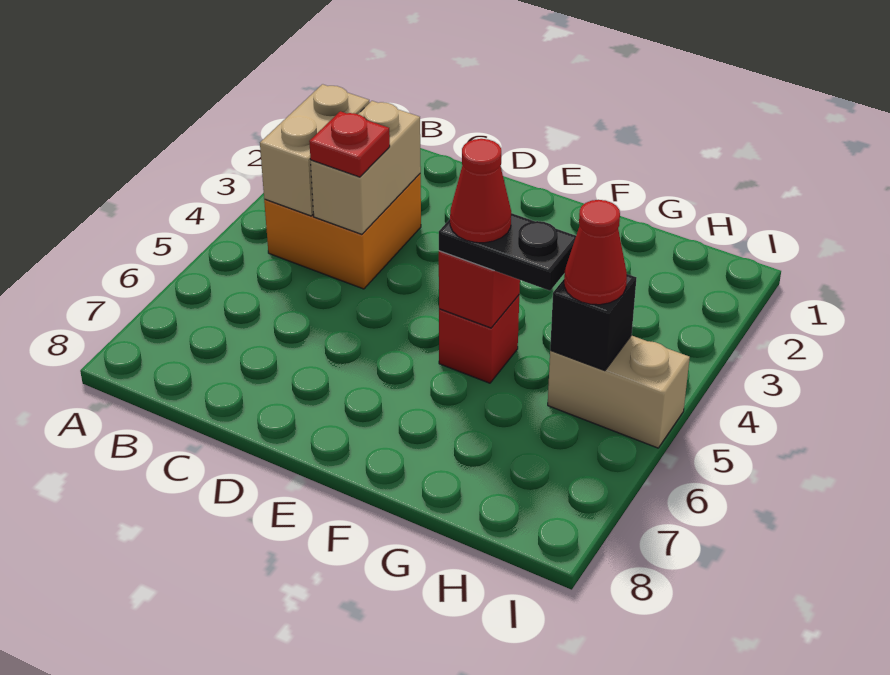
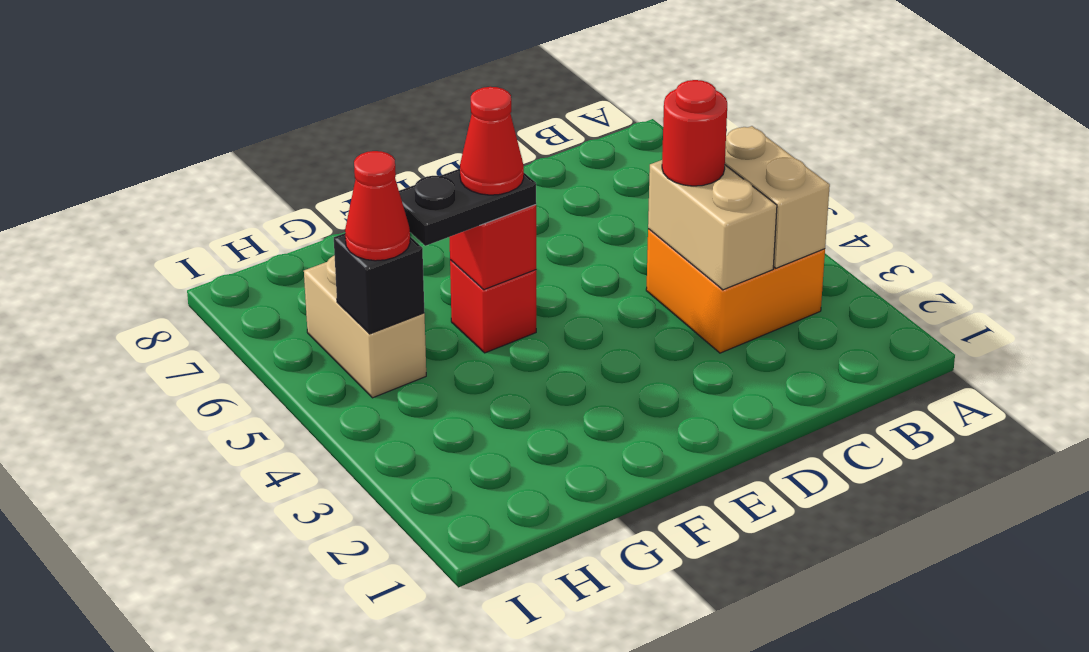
red plate C4 level 3 -> red round brick C4 level 3
tan brick H5:I5 level 1 -> tan brick H5:H6 level 1

